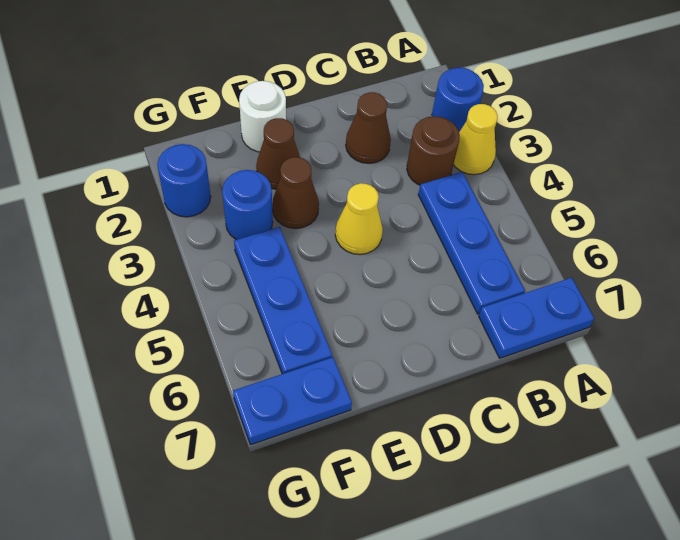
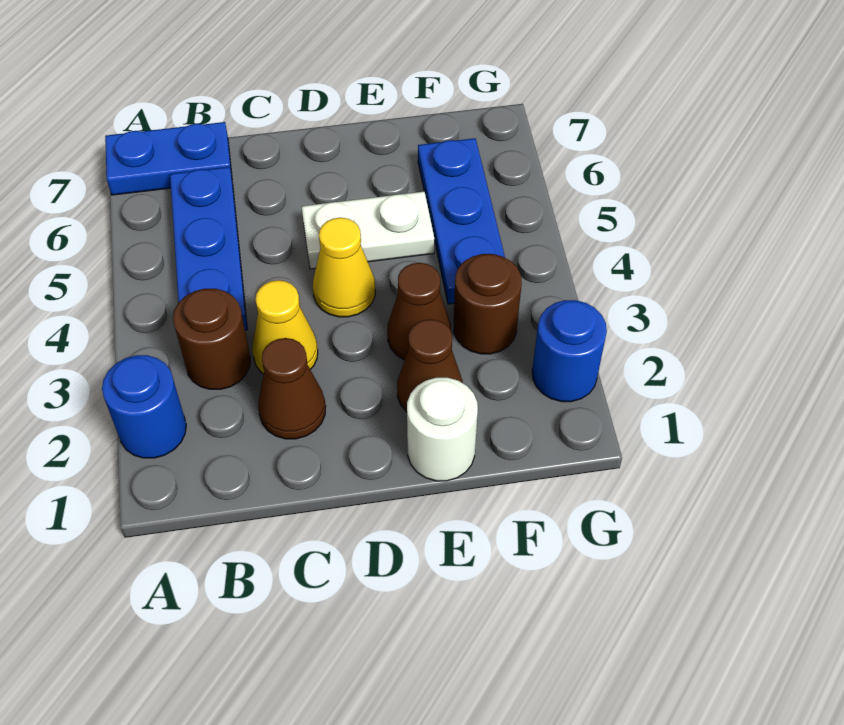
yellow cone A3 level 1 -> yellow cone C3 level 1
none -> white plate D5:E5 level 1
blue round brick F3 level 1 -> brown round brick F3 level 1
blue plate F7:G7 level 1 -> none

